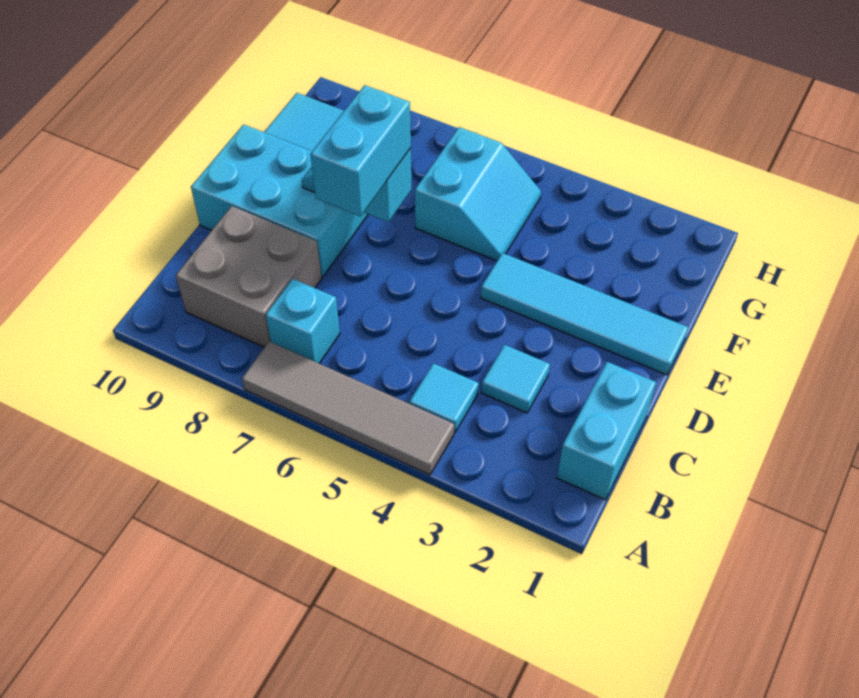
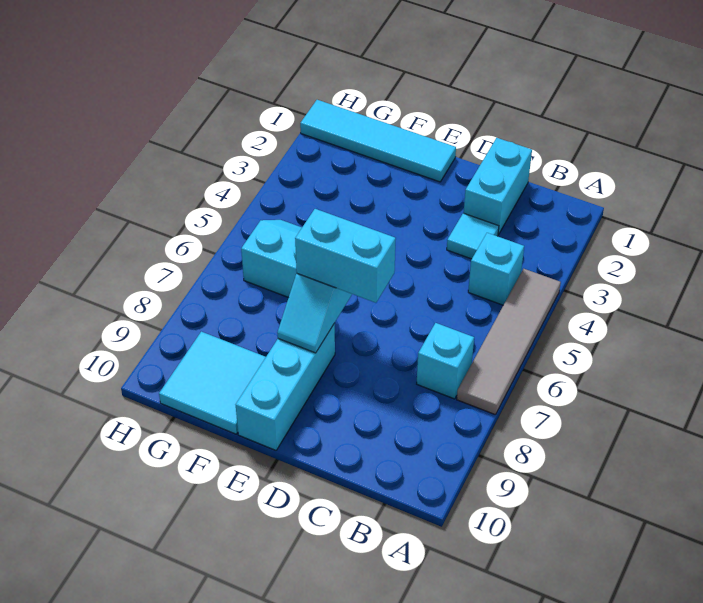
cyan brick B1:C1 level 1 -> cyan brick C1:C2 level 1
cyan tile B4 level 1 -> cyan brick B4 level 1
grey brick B8:C9 level 1 -> none
cyan brick D8:E10 level 1 -> cyan brick E8:E10 level 1
cyan tile E1:E4 level 1 -> cyan tile E1:H1 level 1

